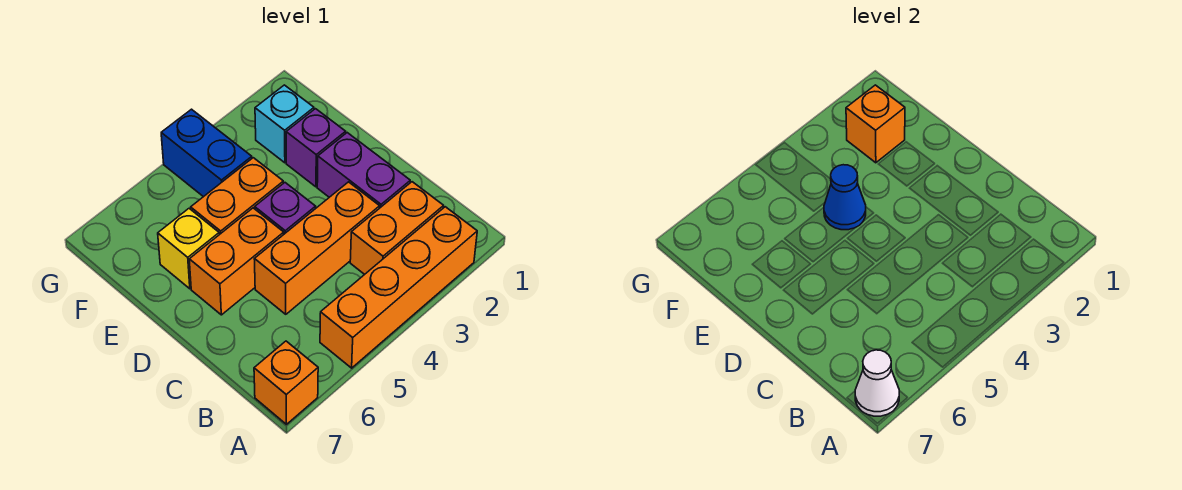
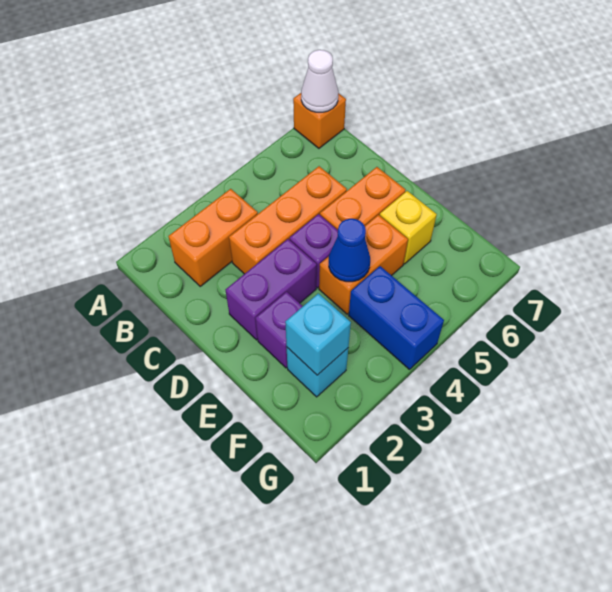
orange brick A2:A5 level 1 -> none
purple brick C2:D2 level 1 -> purple brick D2:D3 level 1
orange brick F2 level 2 -> cyan brick F2 level 2

